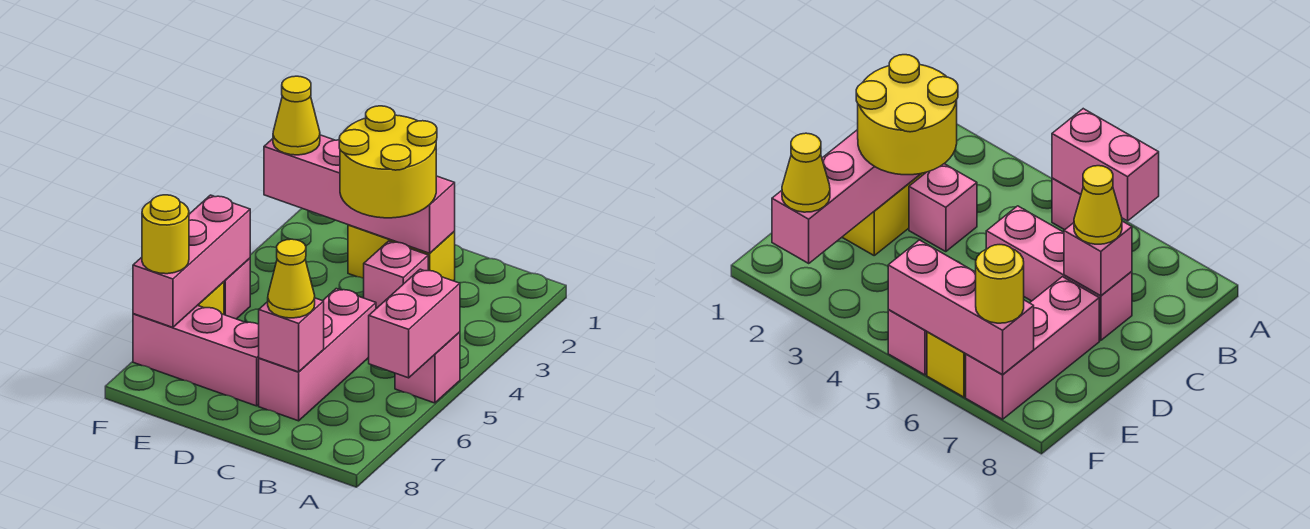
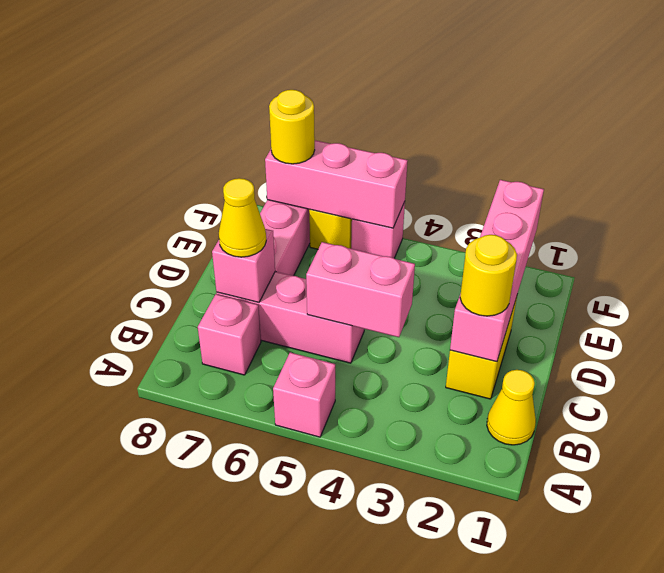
pink brick A5:A6 level 2 -> pink brick C4:C5 level 2
yellow round brick C2:D3 level 3 -> yellow round brick C2 level 3
pink brick C3 level 1 -> pink brick B7 level 1
yellow cone F2 level 3 -> yellow cone B1 level 1

